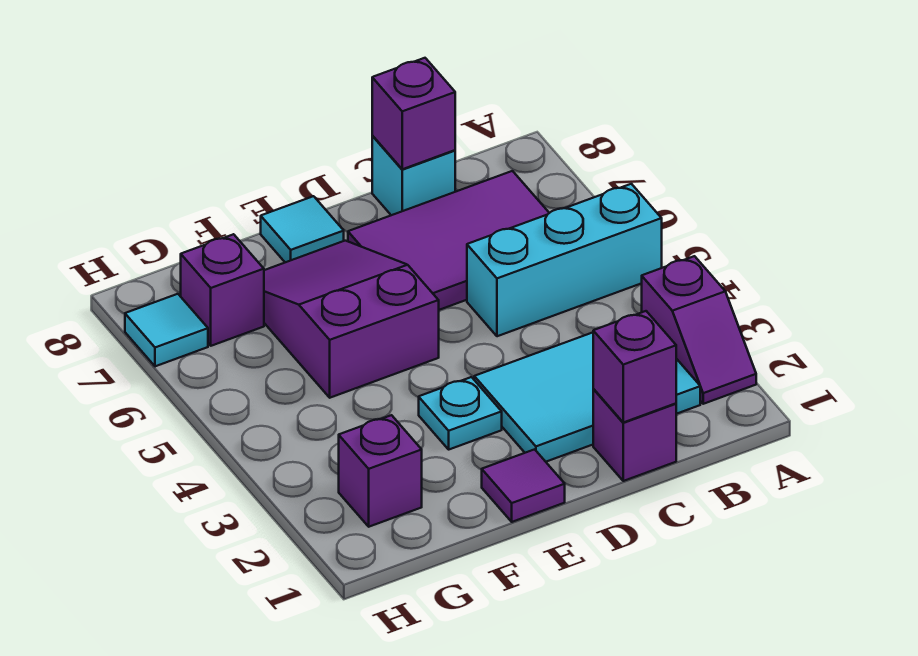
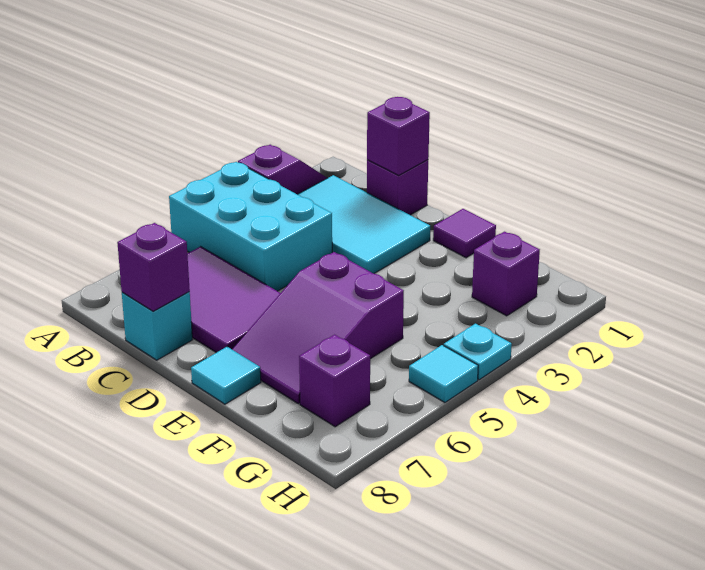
cyan brick A5:C5 level 1 -> cyan brick A4:C5 level 1
cyan plate E3 level 1 -> cyan plate H4 level 1
cyan tile H7 level 1 -> cyan tile H5 level 1

